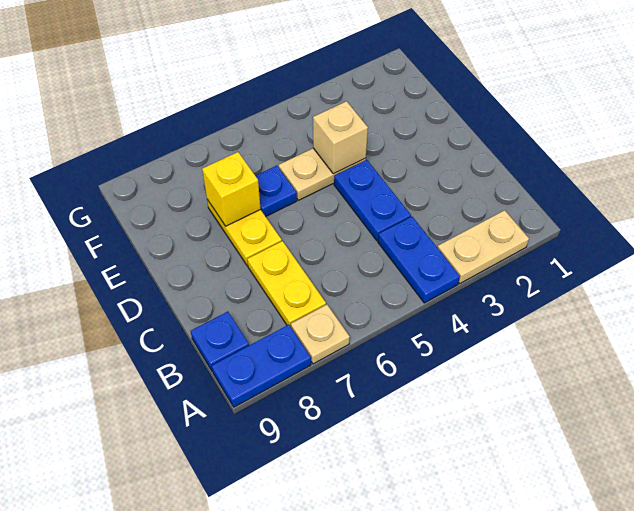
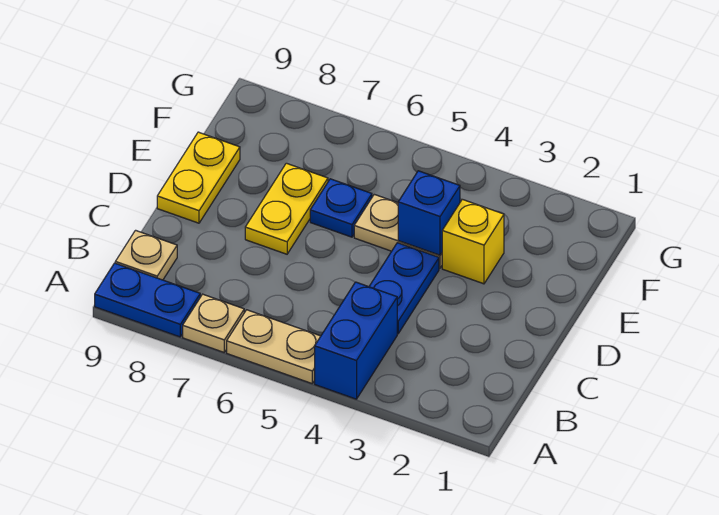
tan plate A2:A3 level 1 -> tan plate A5:A6 level 1
blue plate A4:B4 level 1 -> blue brick A4:B4 level 1
yellow plate B7:C7 level 1 -> yellow plate D9:E9 level 1
blue plate B9 level 1 -> tan plate B9 level 1
tan brick E4 level 2 -> blue brick E4 level 2
yellow brick E7 level 2 -> yellow brick E3 level 1

